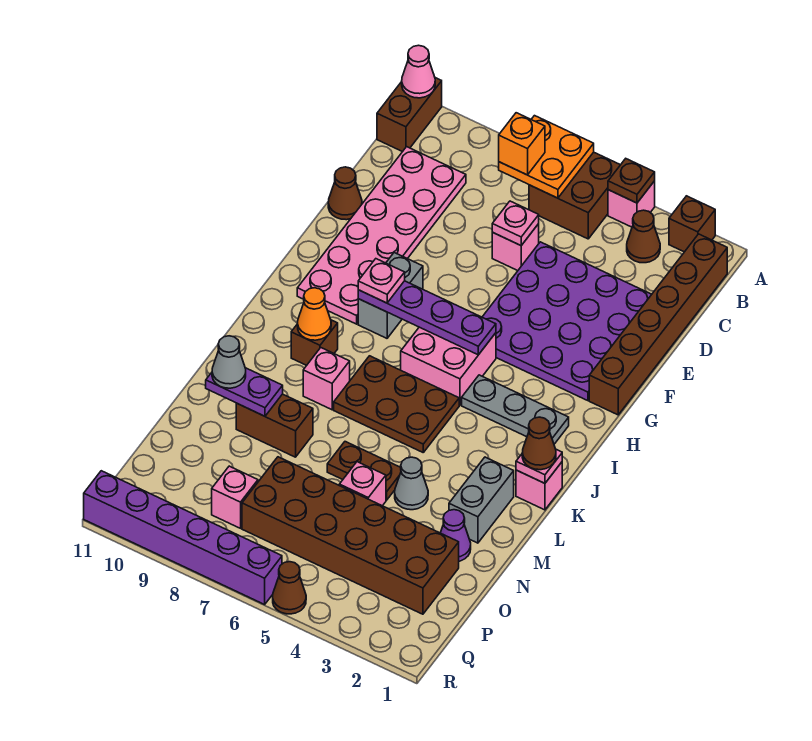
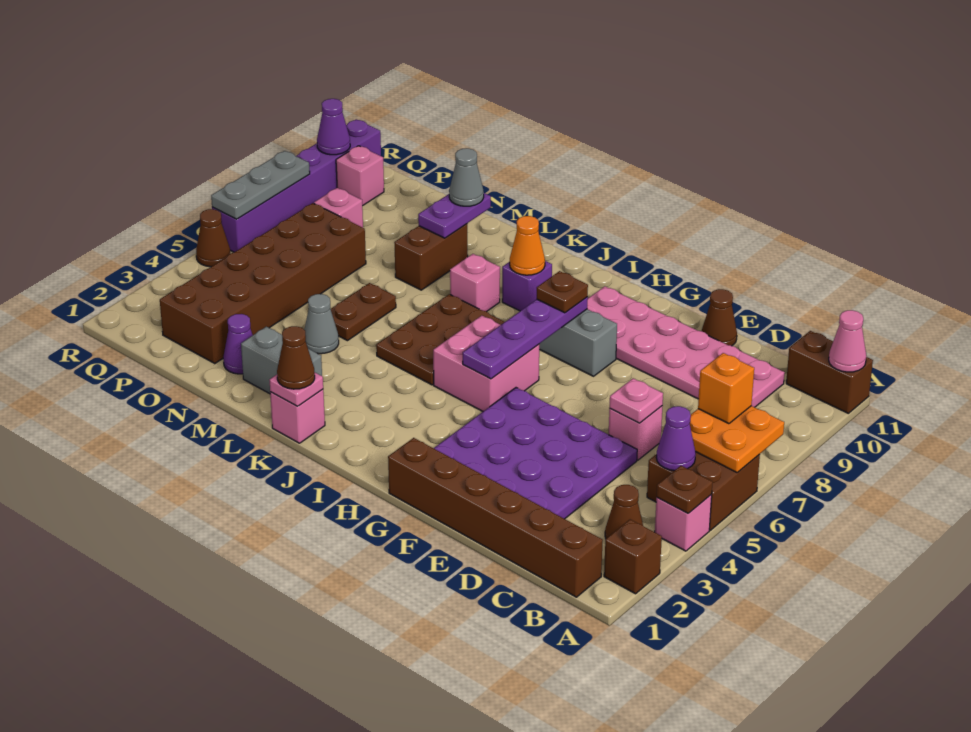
none -> purple cone B5 level 2
pink plate H8 level 3 -> brown plate H8 level 3
grey plate I2:I4 level 1 -> grey plate R6:R8 level 2
brown brick J9 level 1 -> purple brick J9 level 1
pink brick N5 level 1 -> pink brick Q10 level 1
none -> purple cone R10 level 2

